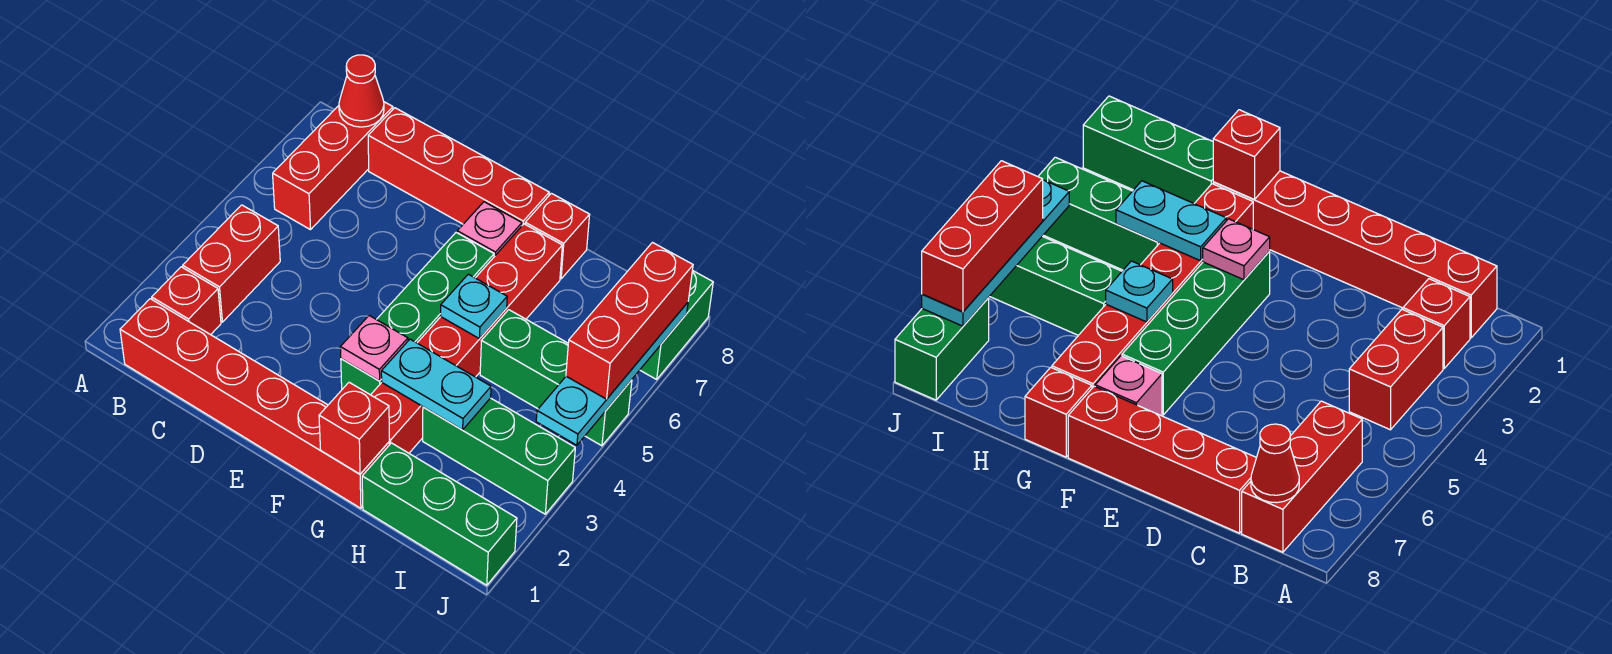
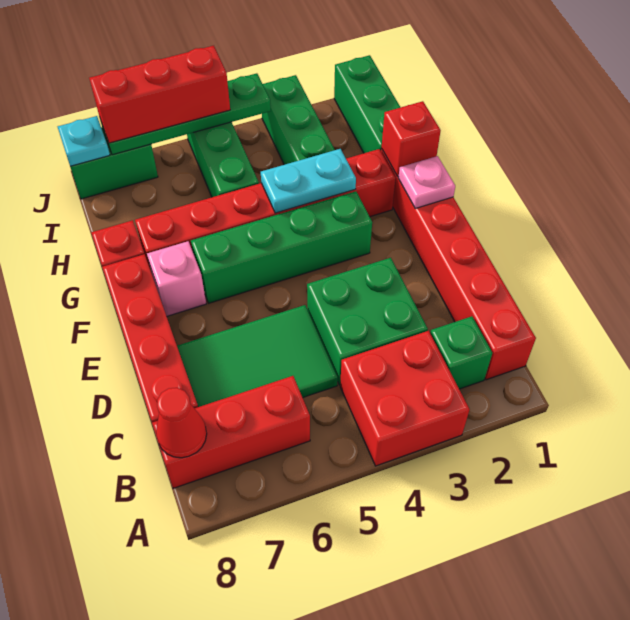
red brick B2 level 1 -> green brick B2 level 1
red brick B3:B4 level 1 -> red brick A3:B4 level 1
none -> green brick C3:D4 level 1
none -> green tile C5:D7 level 1
pink plate F3 level 2 -> pink plate F1 level 2
cyan plate G3:H3 level 2 -> cyan plate G3:G4 level 2
cyan plate G5 level 2 -> cyan plate J8 level 2
cyan plate J4:J7 level 2 -> green plate J4:J7 level 2

